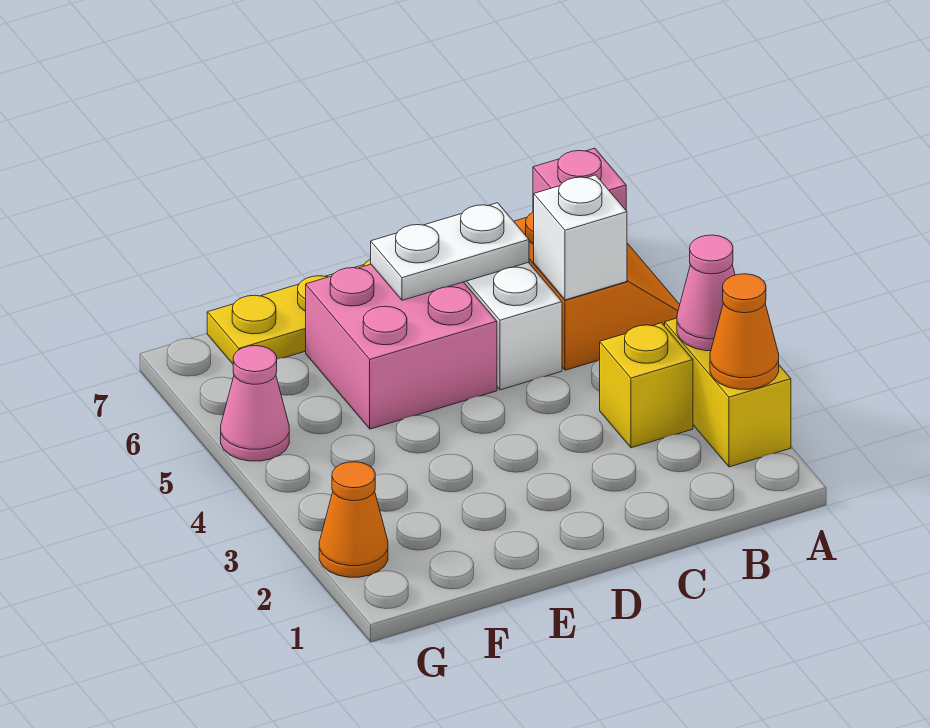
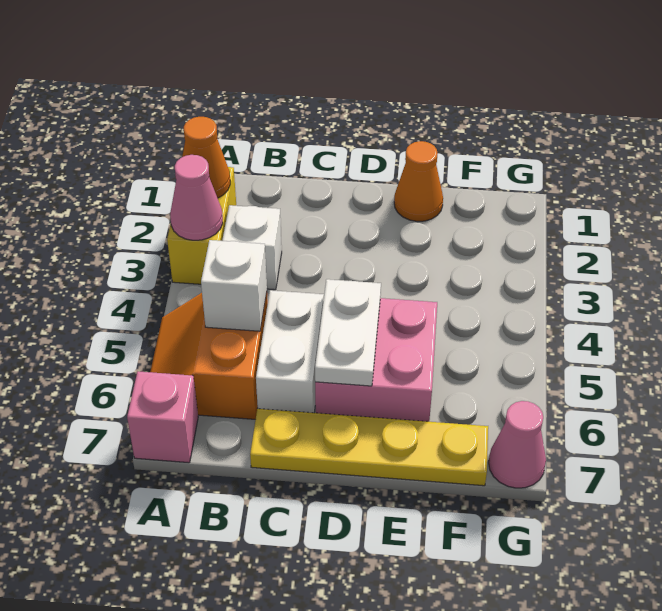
yellow brick B3 level 1 -> white brick B3 level 1
white plate C6:D6 level 2 -> white plate D5:D6 level 2
orange cone G2 level 1 -> orange cone E1 level 1
pink cone G5 level 1 -> pink cone G7 level 1

